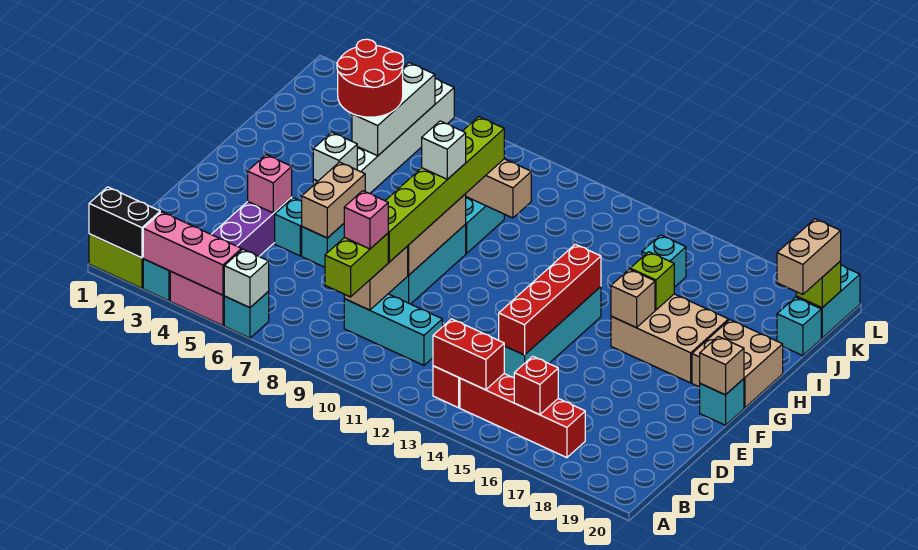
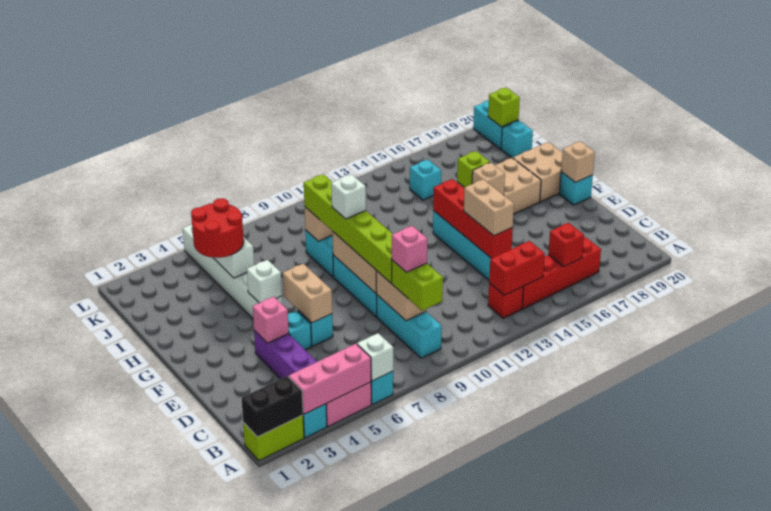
cyan brick C9:C11 level 1 -> cyan brick B9:D9 level 1
tan brick J20:K20 level 3 -> tan brick D14:E14 level 3

